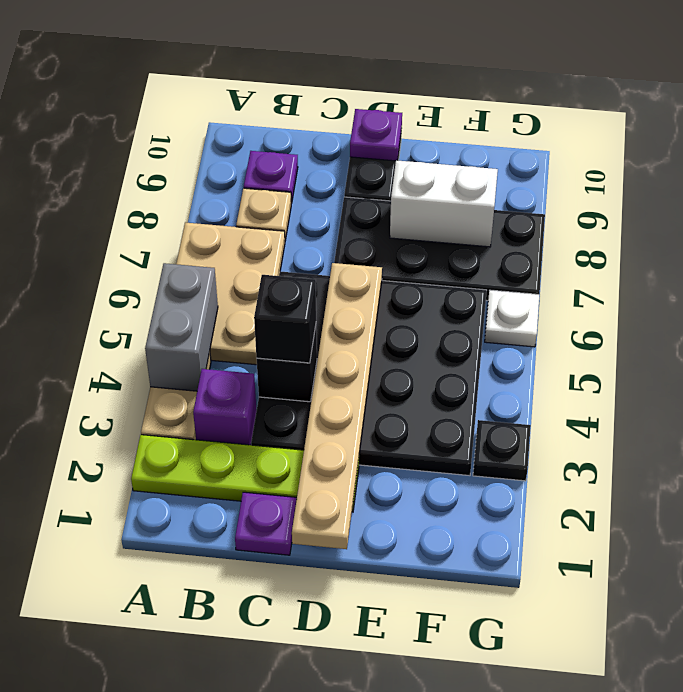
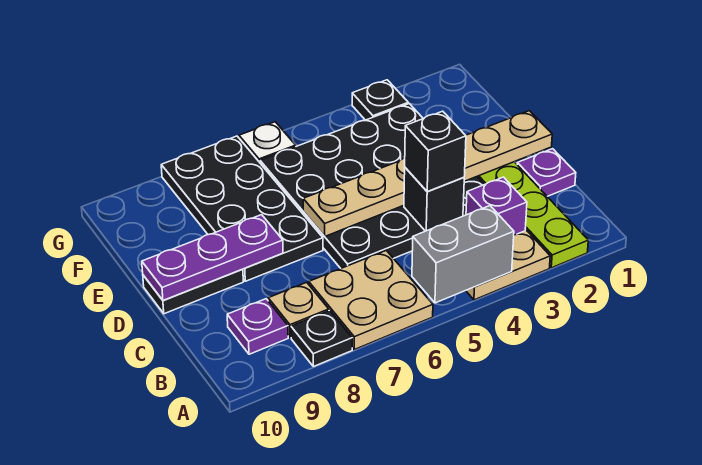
tan plate A5:B7 level 1 -> tan plate A6:B7 level 1
none -> black plate A8 level 1
purple plate D10 level 2 -> purple plate D8:D10 level 2
white brick E8:F8 level 2 -> none

